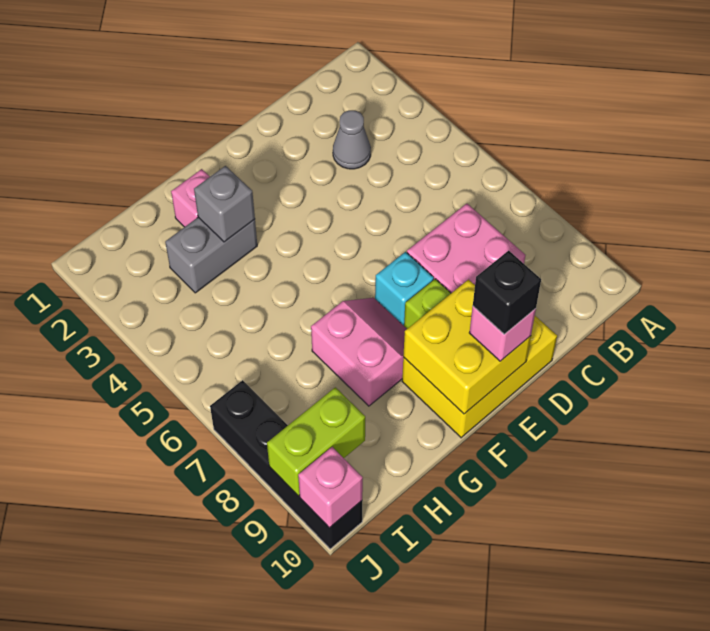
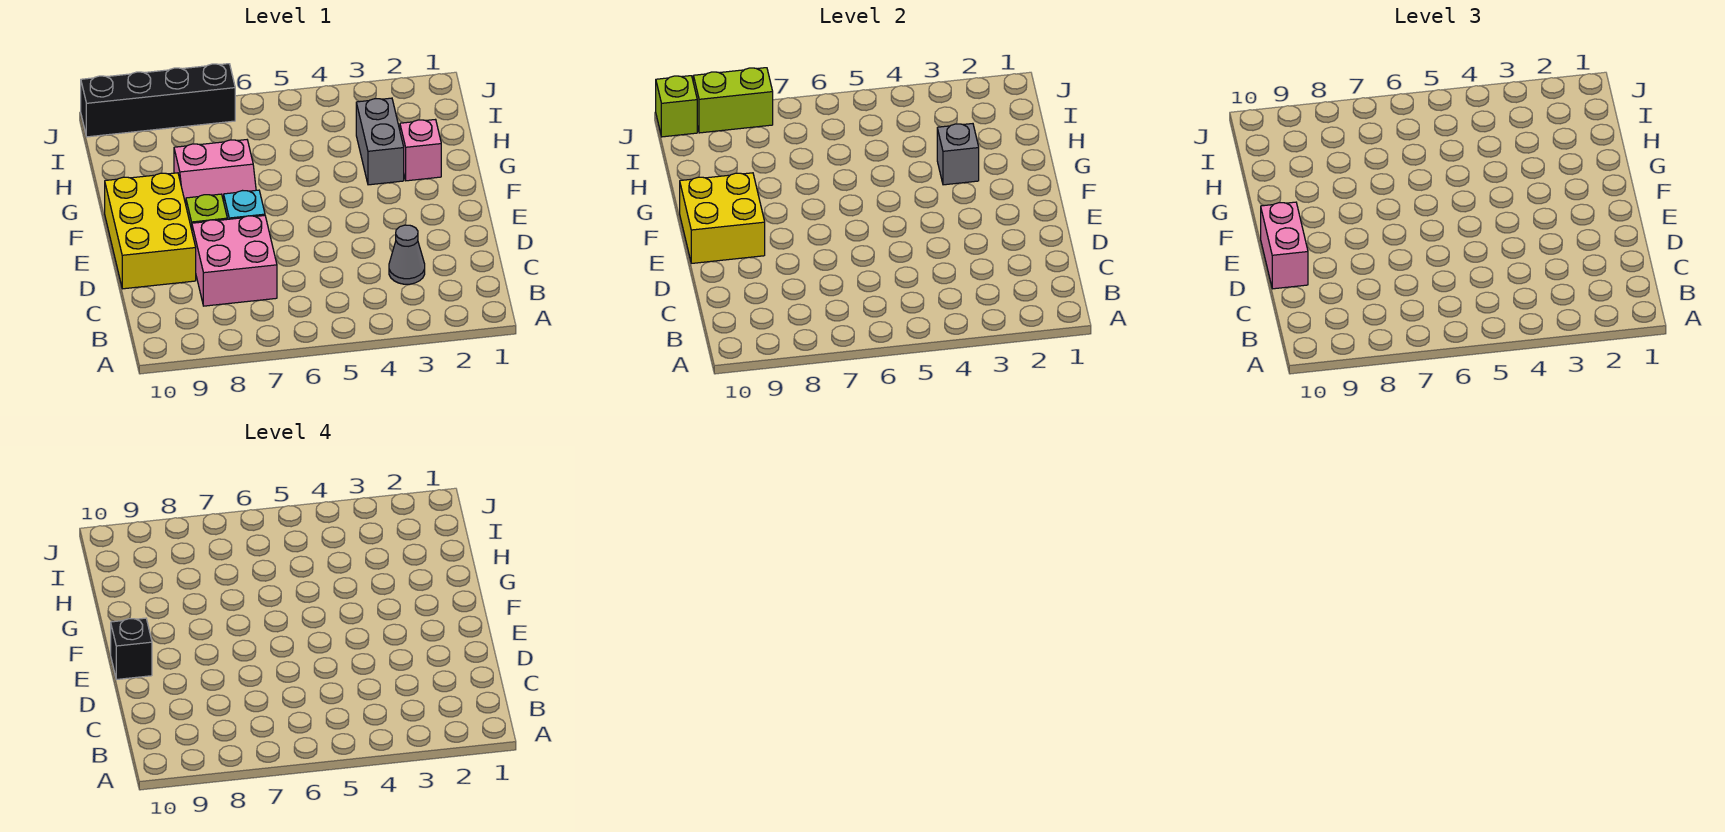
pink brick E10 level 3 -> pink brick D10:E10 level 3
lime brick I9:J9 level 2 -> lime brick J8:J9 level 2
pink brick J10 level 2 -> lime brick J10 level 2

